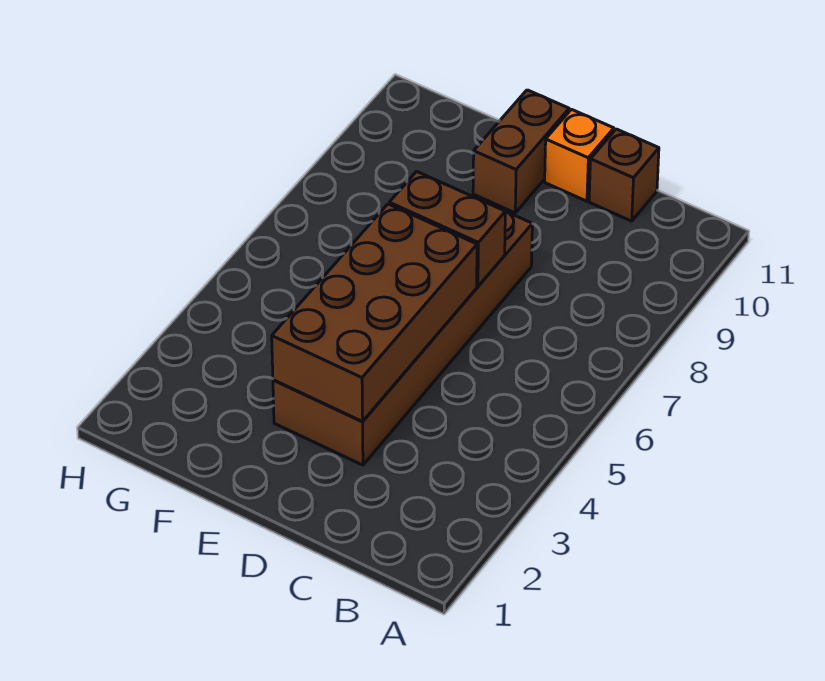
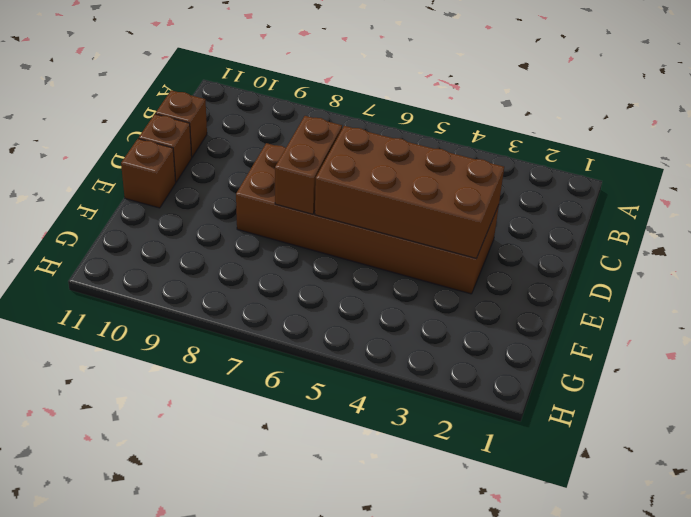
orange brick D11 level 1 -> brown brick D11 level 1
brown brick E10:E11 level 1 -> brown brick E11 level 1

